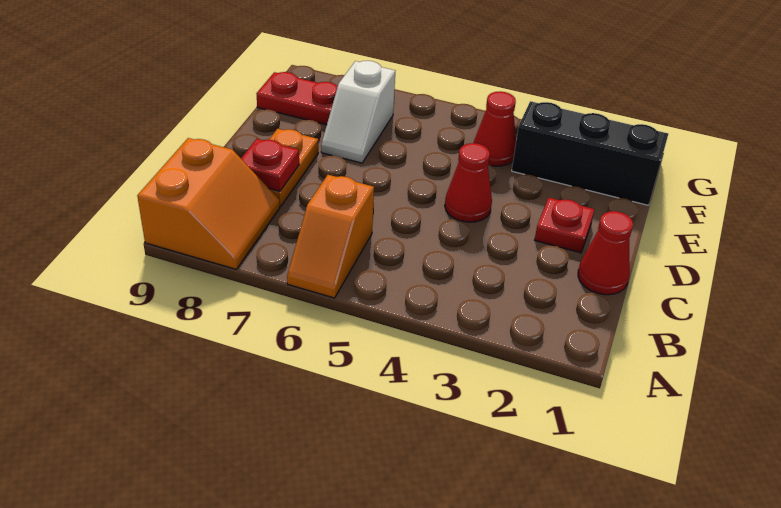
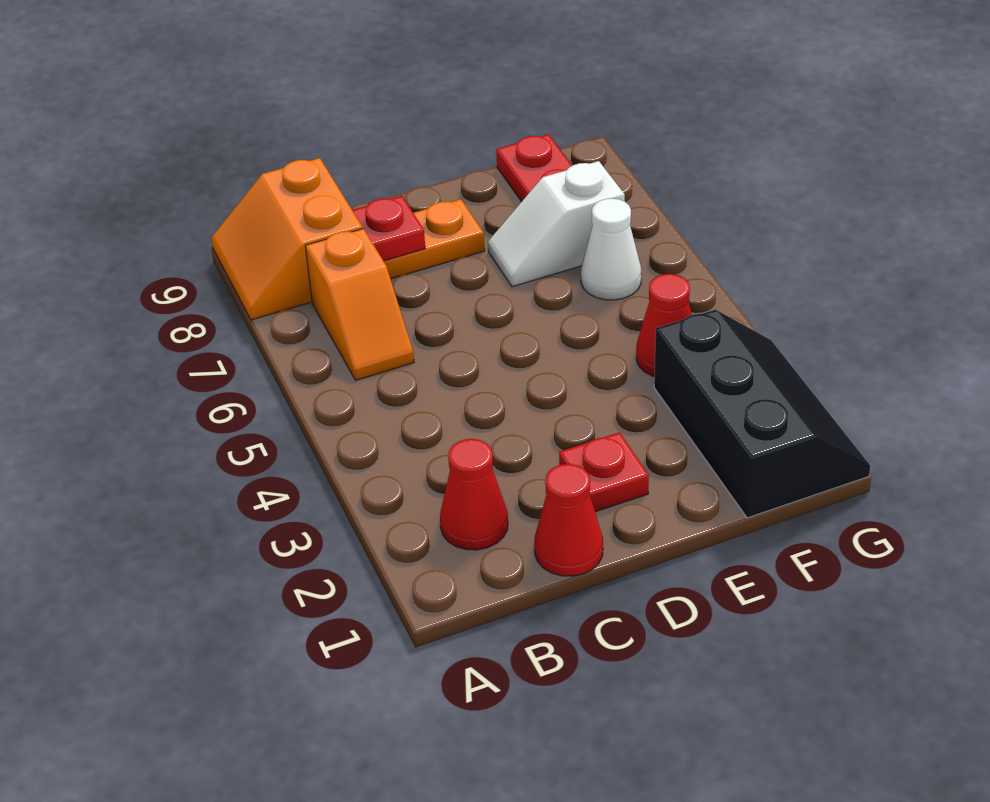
orange slope A6:B6 level 1 top B -> orange slope B6:B7 level 1 top 7
orange slope A8:B9 level 1 top 9 -> orange slope A8:B9 level 1 top B
red cone D4 level 1 -> red cone B2 level 1
none -> white cone F6 level 1

